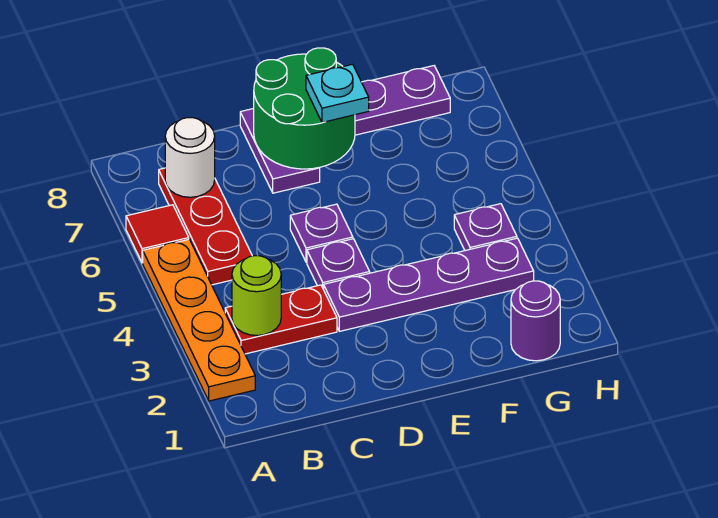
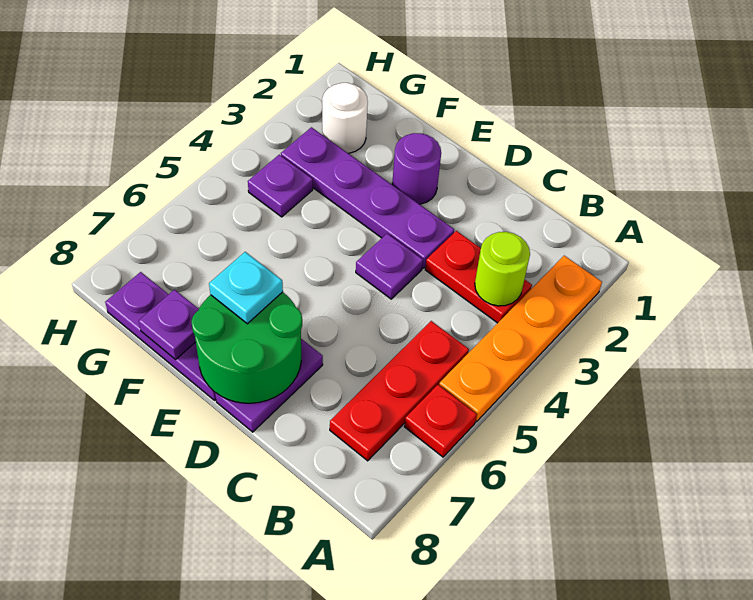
red tile A6 level 1 -> red plate A6 level 1
white round brick B7 level 2 -> white round brick G2 level 1
purple plate D5 level 1 -> purple plate F8 level 2
purple round brick G1 level 1 -> purple round brick E2 level 1

